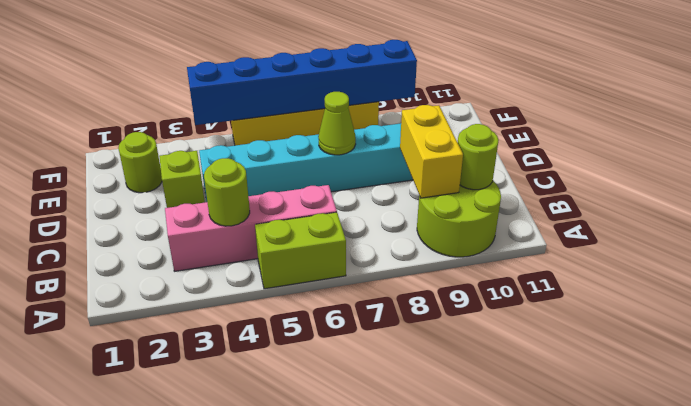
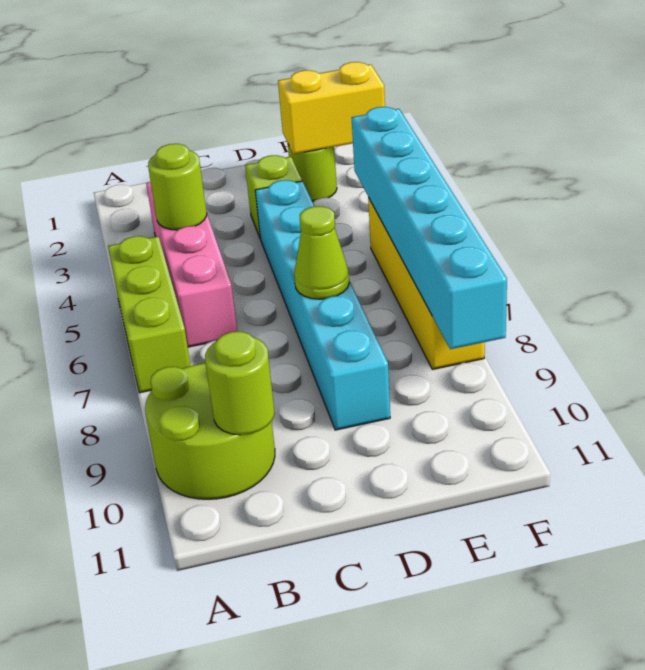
lime brick A5:A6 level 1 -> lime brick A5:A7 level 1
yellow brick B9:C9 level 2 -> yellow brick E2:F2 level 2
blue brick F4:F9 level 2 -> cyan brick F4:F9 level 2

